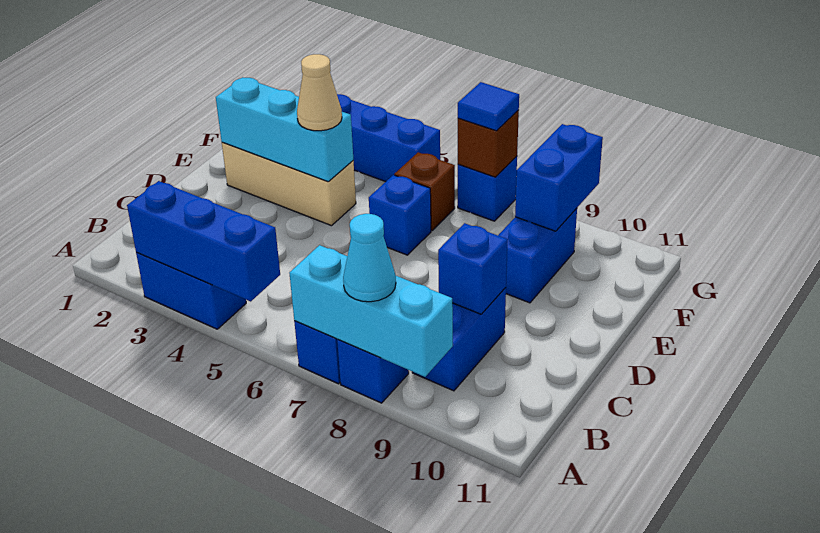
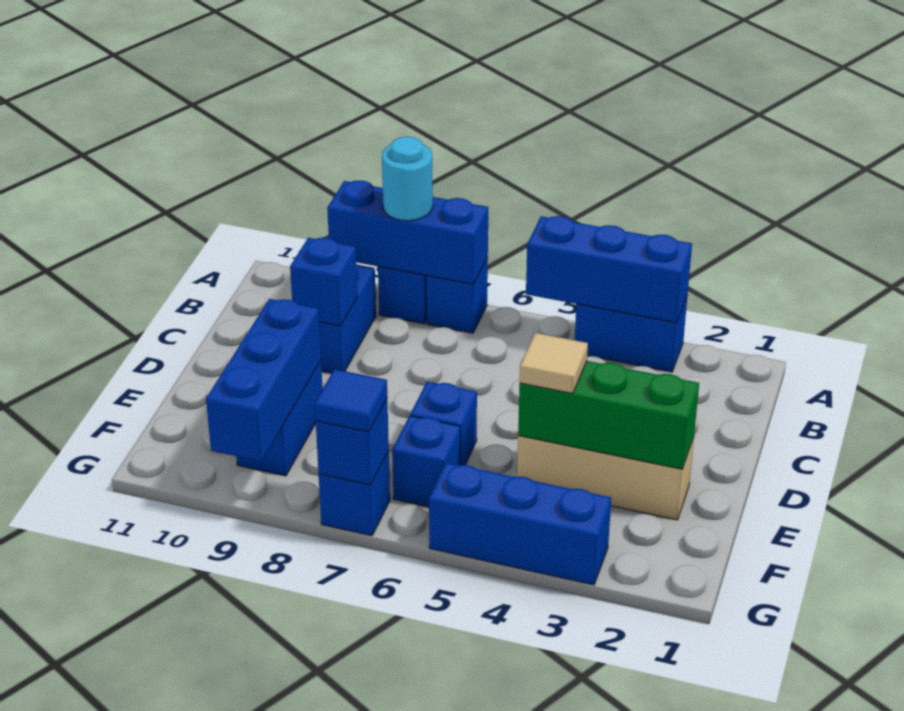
cyan brick A7:A9 level 2 -> blue brick A7:A9 level 2
cyan cone A8 level 3 -> cyan round brick A8 level 3
cyan brick E2:E4 level 2 -> green brick E2:E4 level 2
tan cone E4 level 3 -> tan tile E4 level 3
brown brick F6 level 1 -> blue brick F6 level 1
blue brick F9:G9 level 2 -> blue brick E9:G9 level 2
brown brick G7 level 2 -> blue brick G7 level 2

